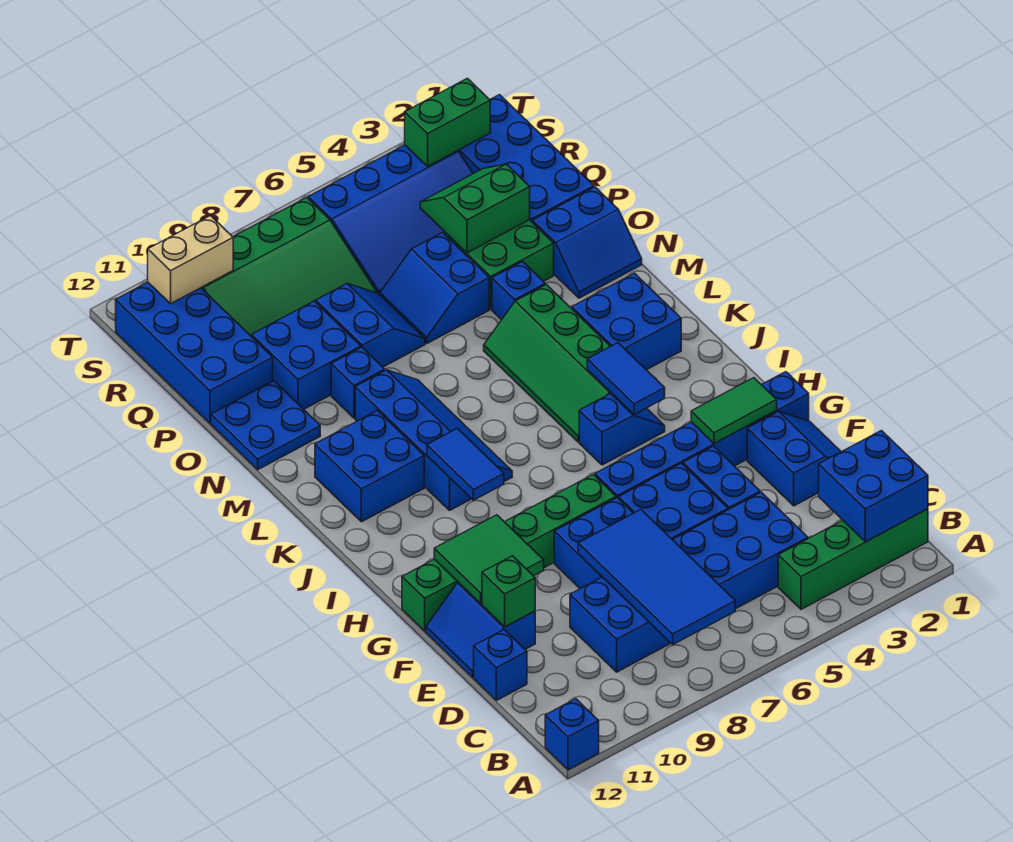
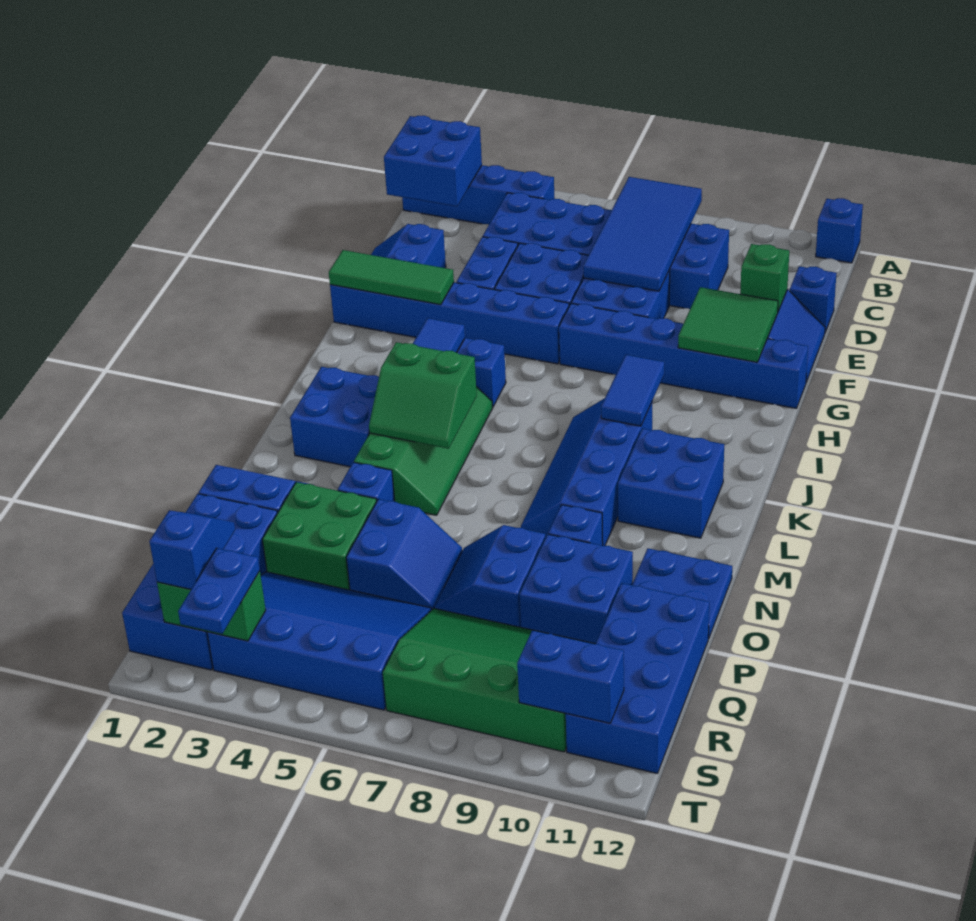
green brick B1:B4 level 1 -> blue brick B1:B4 level 1
green tile G2:G3 level 2 -> green tile G1:G3 level 2
green brick G7:G12 level 1 -> blue brick G7:G12 level 1
green slope P3:Q4 level 2 top P -> green slope K4:L5 level 2 top K
none -> blue slope R2:S2 level 3 top S
none -> blue plate S3:T3 level 3
tan brick S10:S11 level 2 -> blue brick S10:S11 level 2

